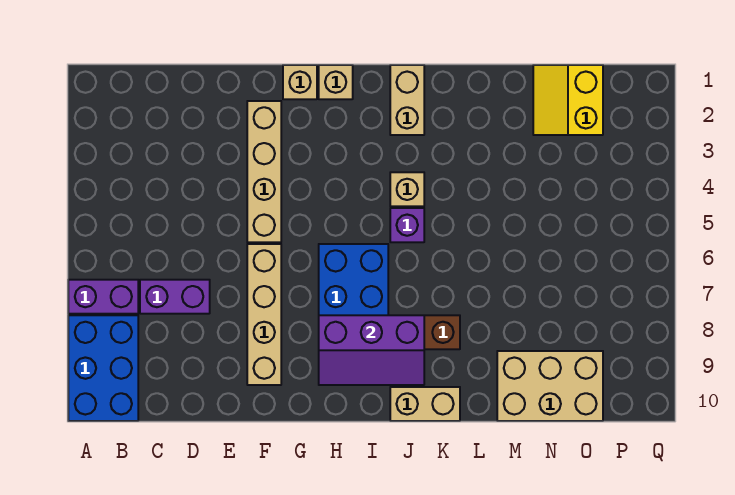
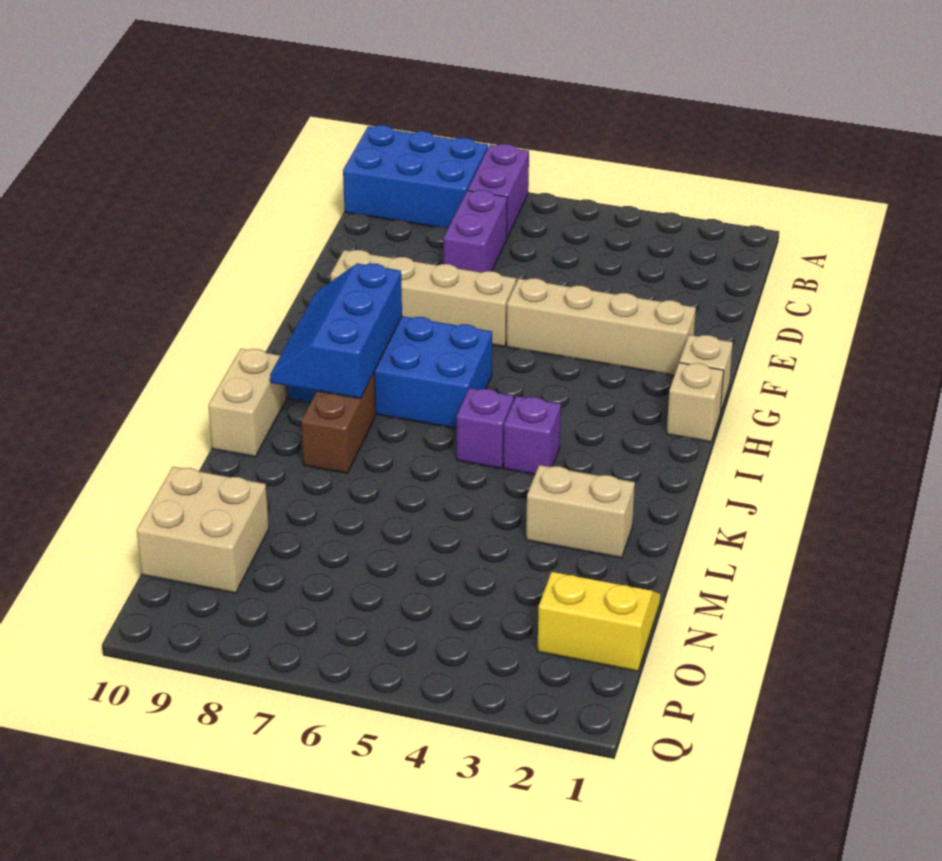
purple slope H8:J9 level 2 top 8 -> blue slope H8:J9 level 2 top 8
tan brick J1:J2 level 1 -> tan brick L2:L3 level 1
tan brick J4 level 1 -> purple brick J4 level 1
tan brick M9:O10 level 1 -> tan brick N9:O10 level 1

